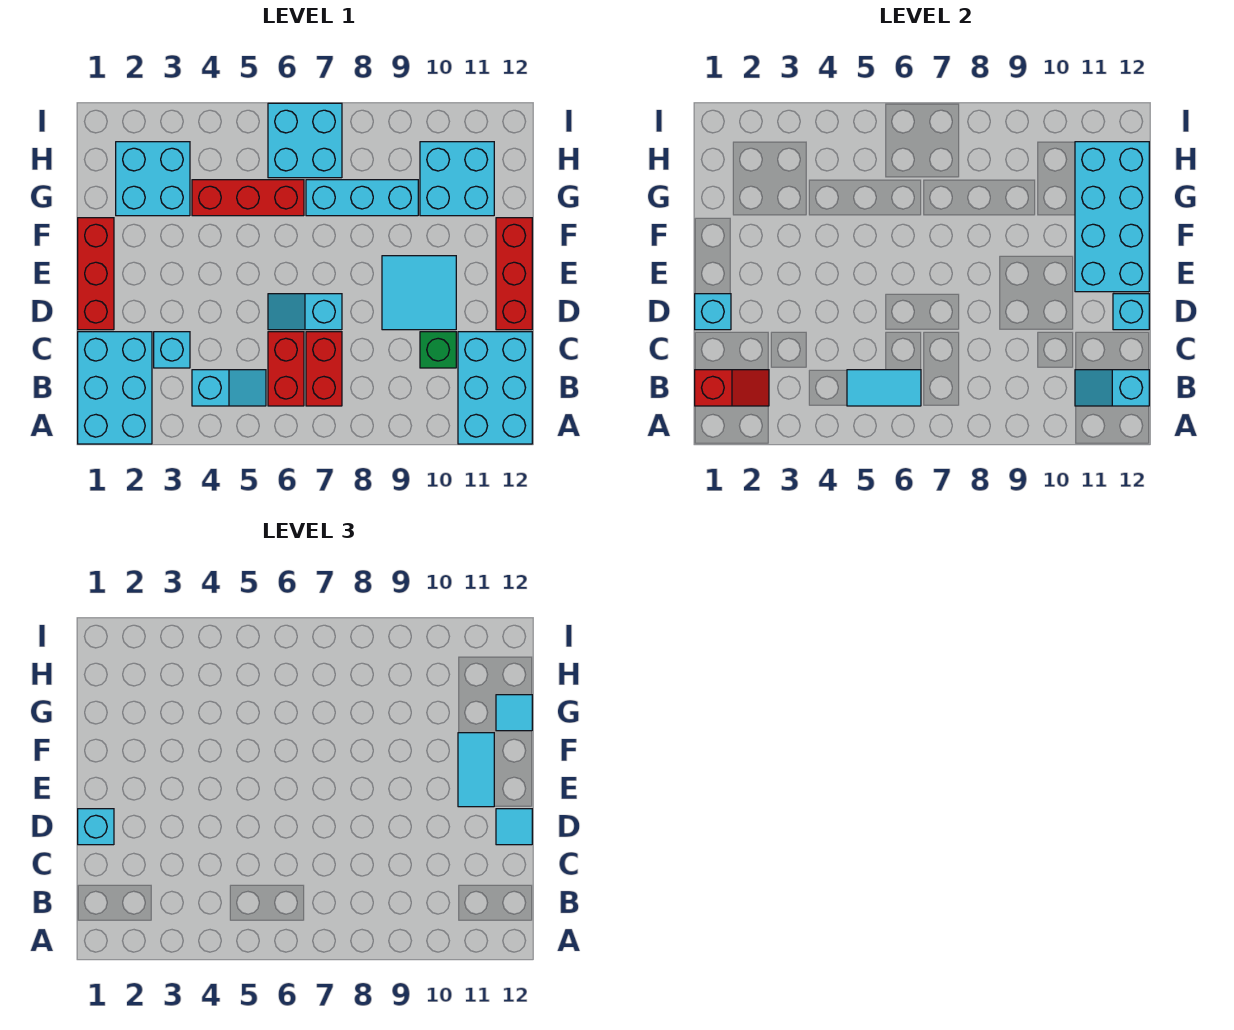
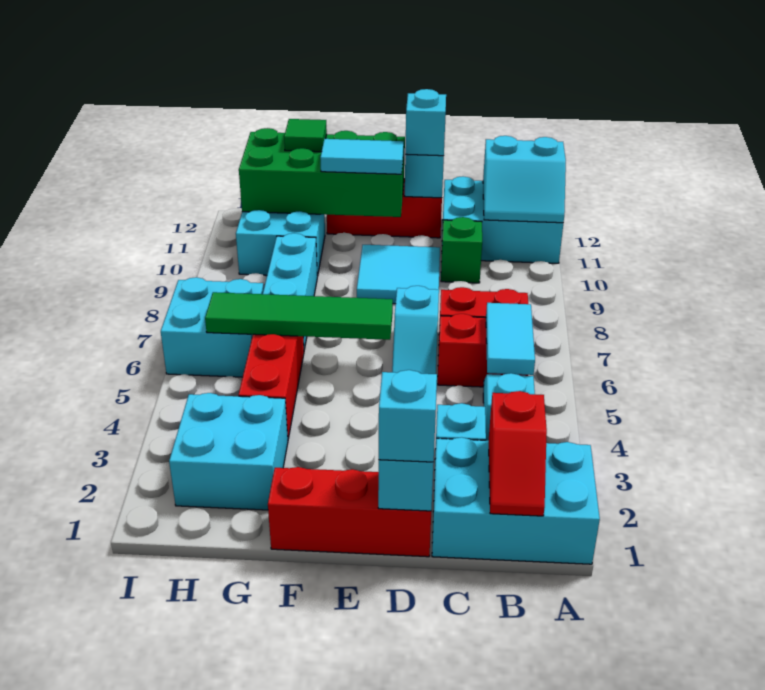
red slope B1:B2 level 2 top 1 -> red slope B1:B2 level 2 top 2
cyan slope B11:B12 level 2 top 12 -> cyan slope A11:B12 level 2 top 12
cyan tile D12 level 3 -> cyan brick D12 level 3
none -> green tile E6:H6 level 2
cyan brick E11:H12 level 2 -> green brick E11:H12 level 2
cyan tile G12 level 3 -> green tile G12 level 3

